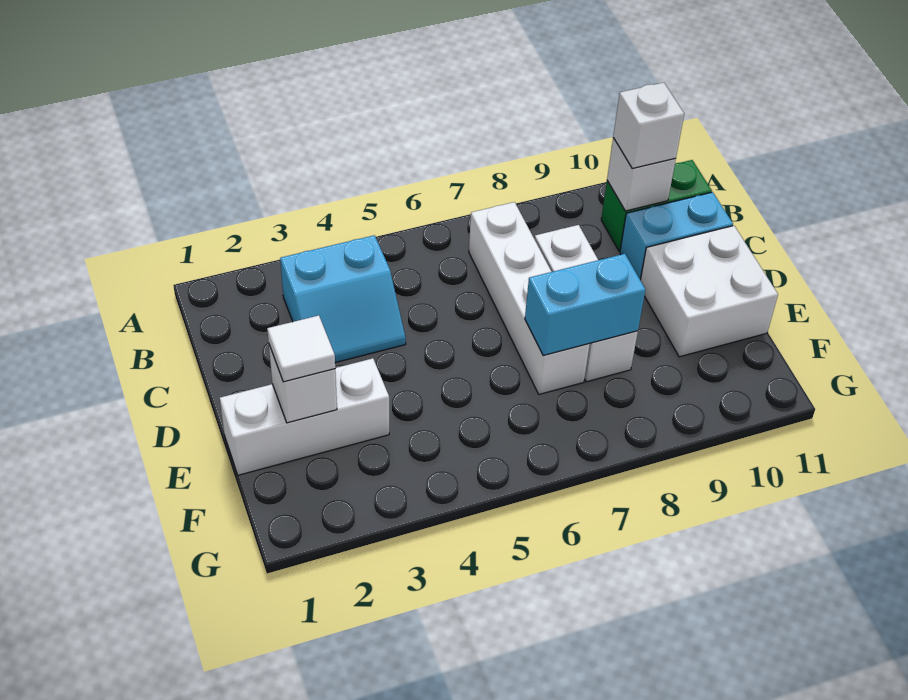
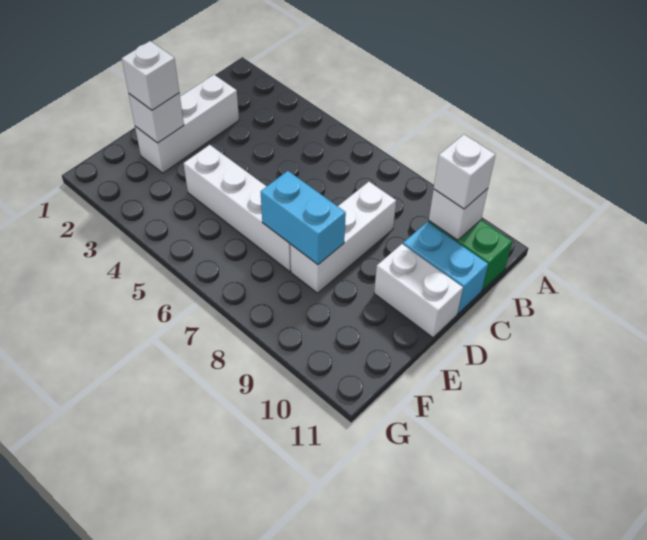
cyan slope B3:C4 level 1 top B -> none
white brick B7:E7 level 1 -> white brick E4:E7 level 1
white brick D10:E11 level 1 -> white brick D10:D11 level 1
white brick E1:E3 level 1 -> white brick C2:E2 level 1
white tile E2 level 3 -> white brick E2 level 3

